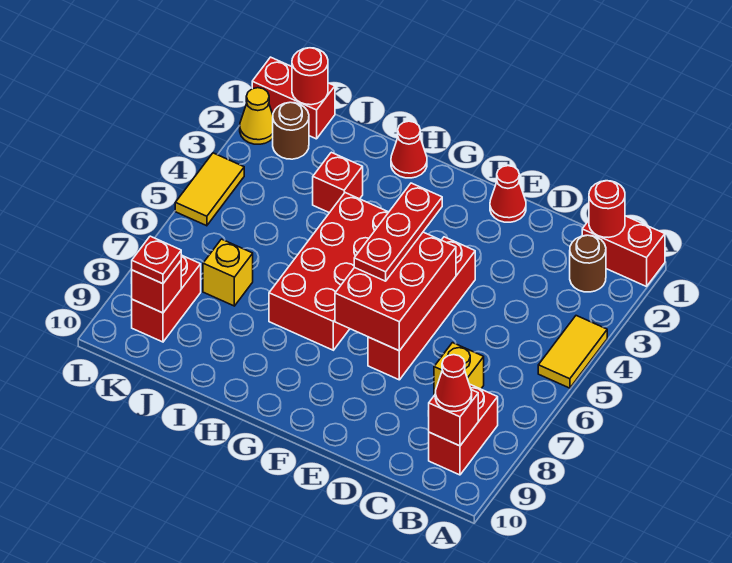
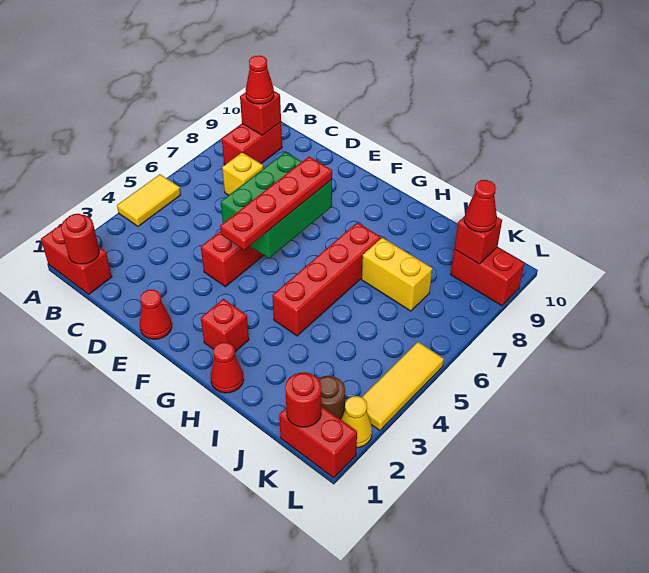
brown round brick B2 level 1 -> none
red brick E5:F7 level 2 -> green brick E5:F7 level 2
red plate F4:F6 level 3 -> red plate F4:F7 level 3
red brick G4:H7 level 1 -> red brick H4:H7 level 1
red brick I3 level 1 -> red brick G2 level 1
yellow brick J7 level 1 -> yellow brick I7:J7 level 1
red brick K8:K9 level 1 -> red brick K9:L9 level 1
red plate K9 level 3 -> red cone K9 level 3
yellow tile L4:L5 level 1 -> yellow tile L3:L5 level 1

